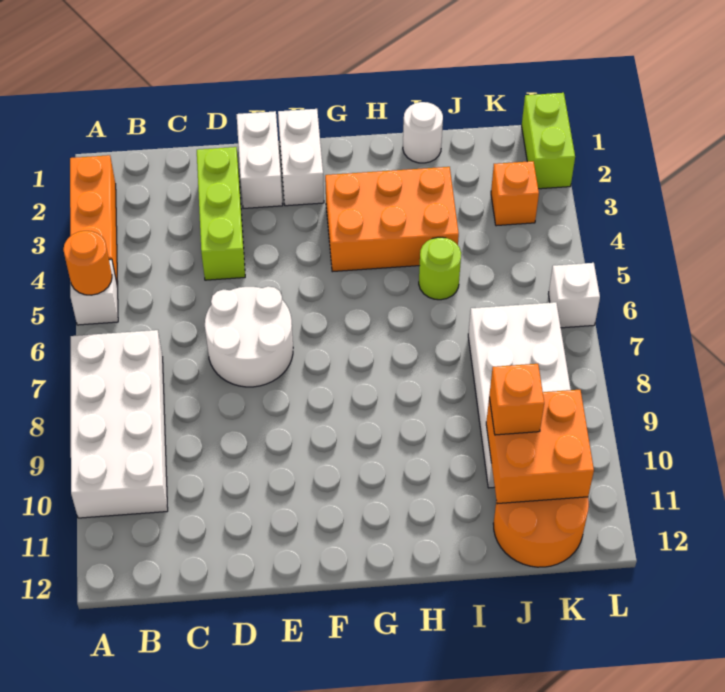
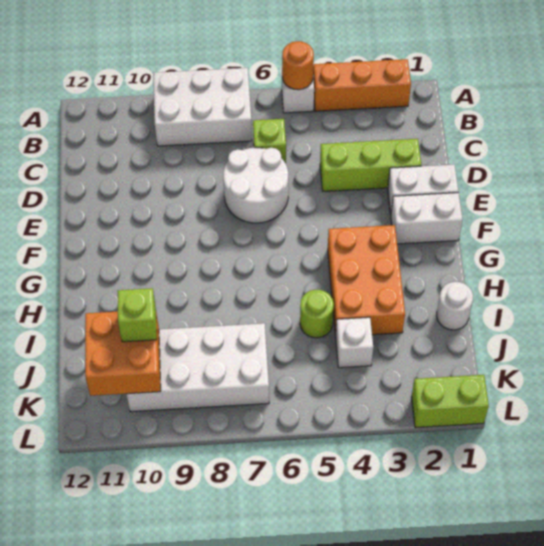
white brick A7:B10 level 1 -> white brick A7:B9 level 1
none -> lime brick C6 level 1
orange brick J10 level 3 -> lime brick J10 level 3
orange round brick J11:K12 level 1 -> none
orange brick K3 level 1 -> none
white brick L6 level 1 -> white brick J4 level 1

